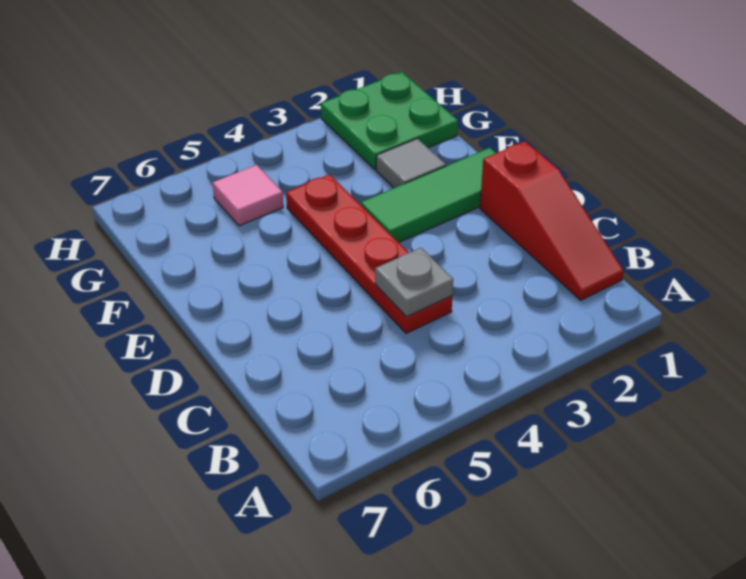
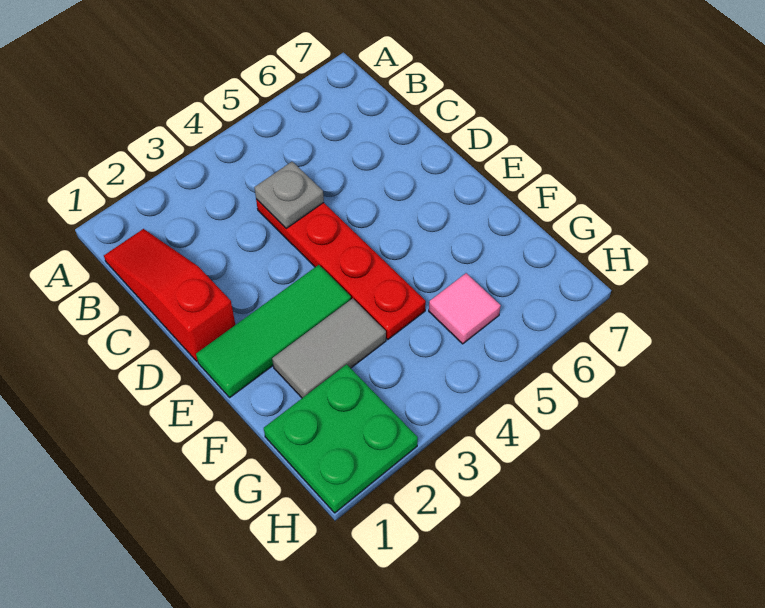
grey tile F2 level 1 -> grey tile F2:F3 level 1

